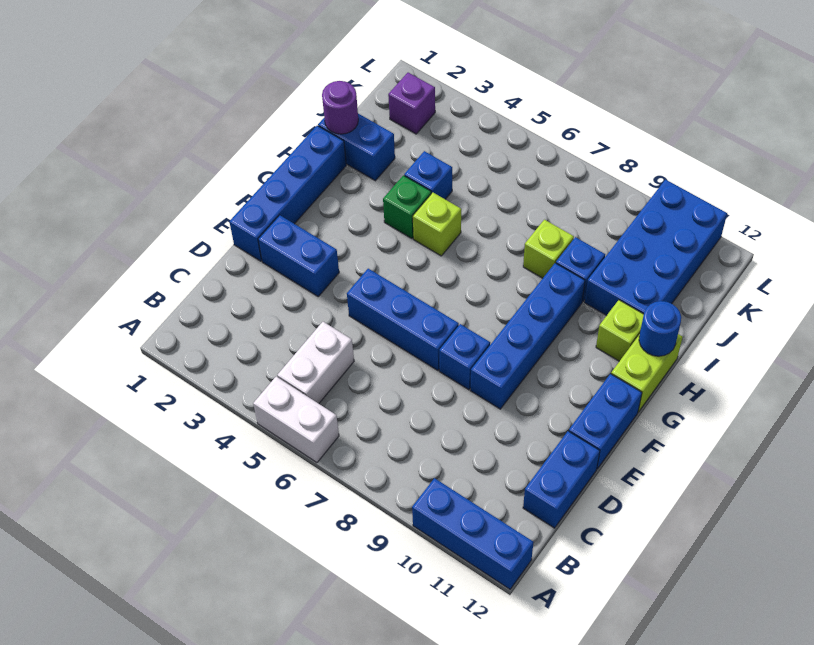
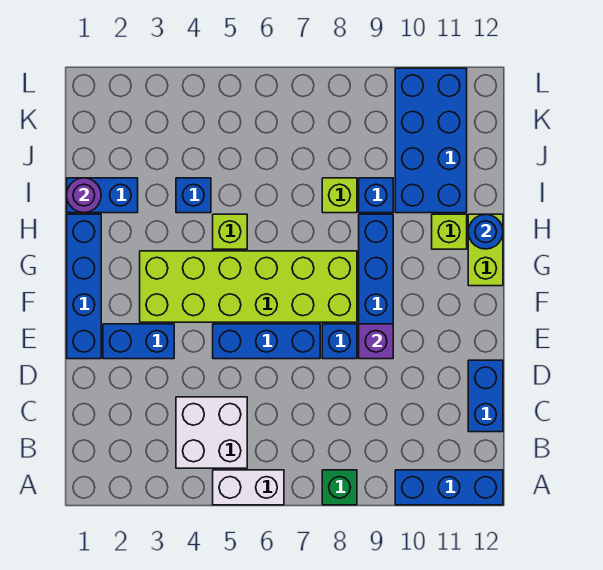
white brick B5:C5 level 1 -> white brick B4:C5 level 1
blue brick E12:F12 level 1 -> none
none -> lime brick F3:G8 level 1
green brick H4 level 1 -> green brick A8 level 1
purple brick K2 level 1 -> purple brick E9 level 2

